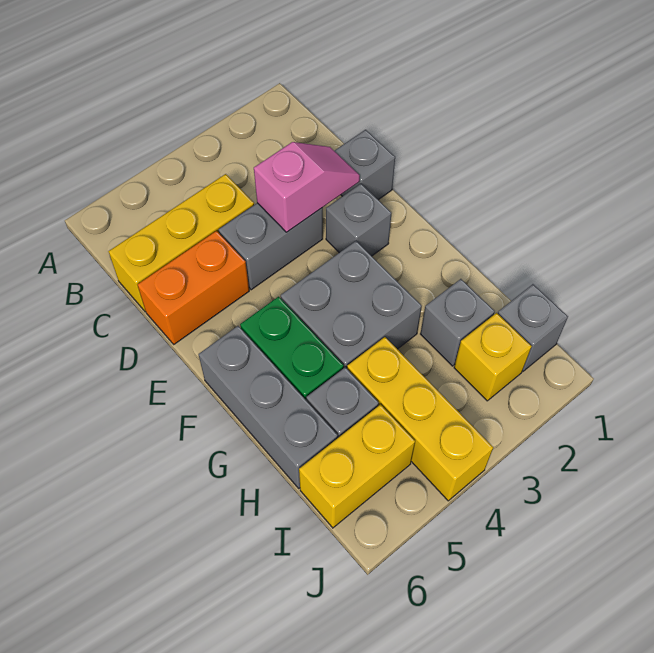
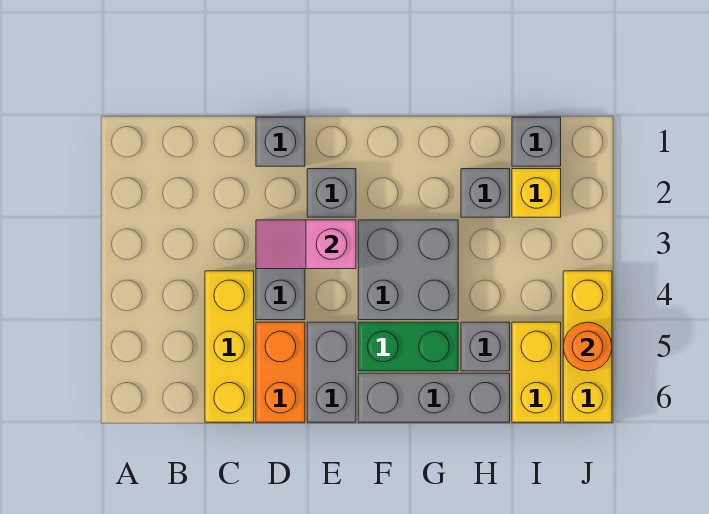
pink slope D2:D3 level 2 top 3 -> pink slope D3:E3 level 2 top E
none -> grey brick E5:E6 level 1
yellow brick H4:J4 level 1 -> yellow brick J4:J6 level 1
none -> orange round brick J5 level 2

